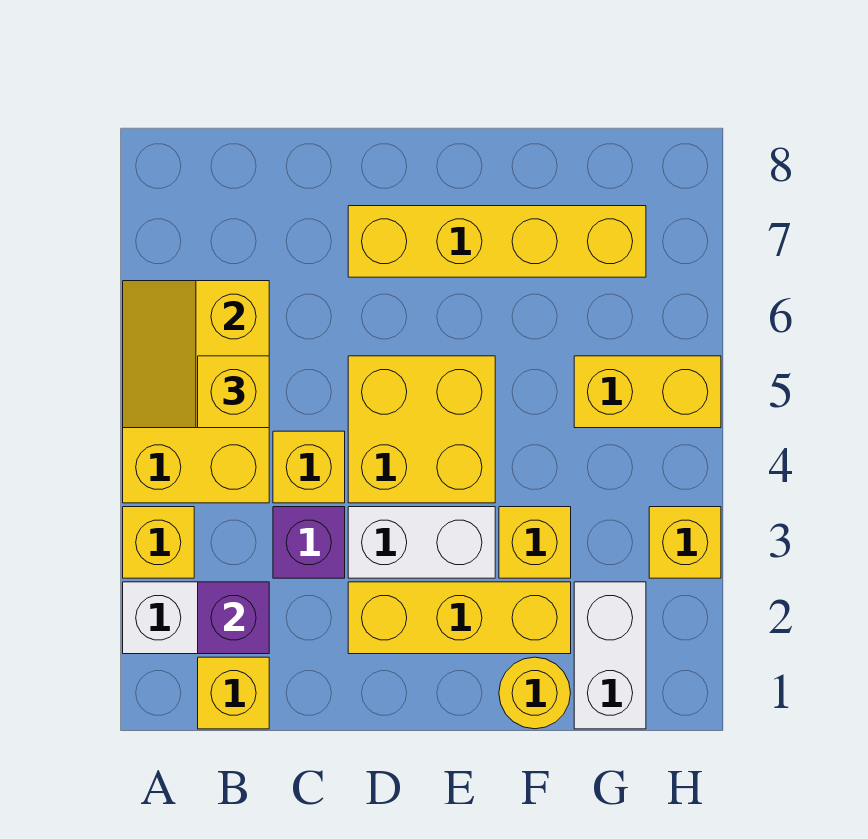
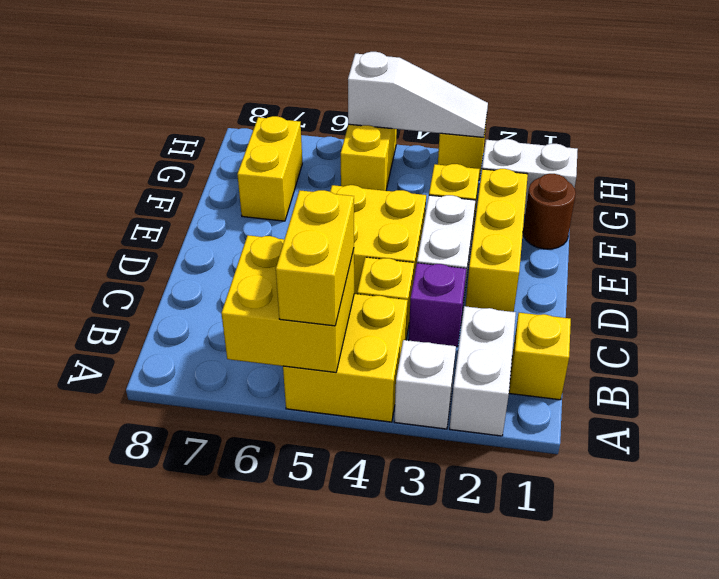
yellow brick A3 level 1 -> white brick A3 level 1
yellow slope A5:B6 level 2 top B -> yellow brick A5:B6 level 2
purple brick B2 level 2 -> none
yellow brick B5 level 3 -> yellow brick A5:B5 level 3
yellow brick D7:G7 level 1 -> yellow brick F7:G7 level 1
yellow round brick F1 level 1 -> brown round brick F1 level 1
none -> white slope H3:H5 level 2 top 5

